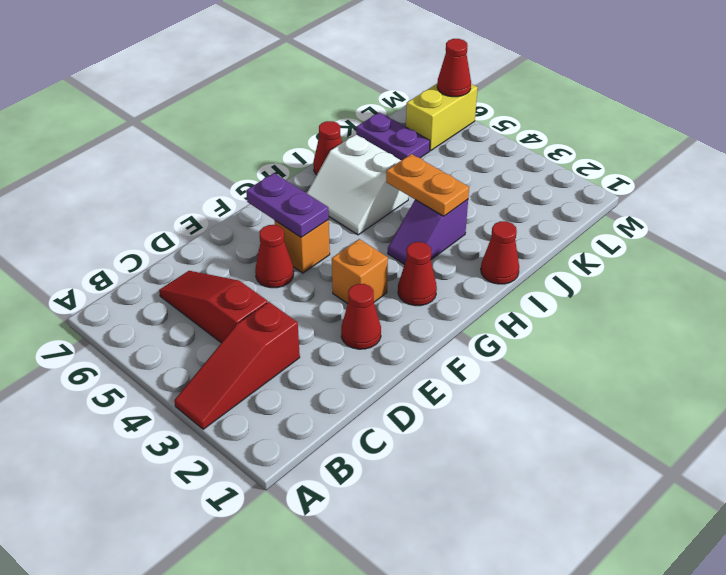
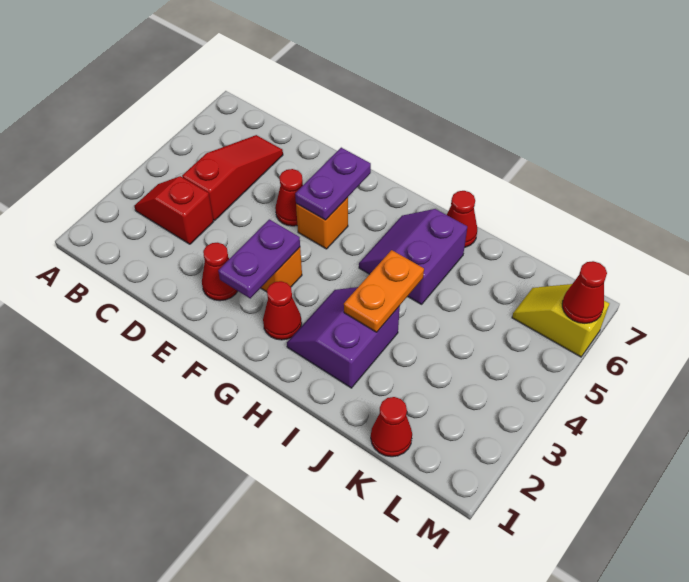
red slope A3:C3 level 1 top C -> red slope B3:C3 level 1 top C
purple slope H3:I3 level 1 top I -> purple slope H2:I3 level 1 top I
white slope H5:I6 level 1 top I -> purple slope H5:I6 level 1 top I
red cone I1 level 1 -> red cone K1 level 1
purple plate K6:K7 level 1 -> purple plate F2:F3 level 2
yellow brick L6:M6 level 1 -> yellow slope L6:M6 level 1 top M

